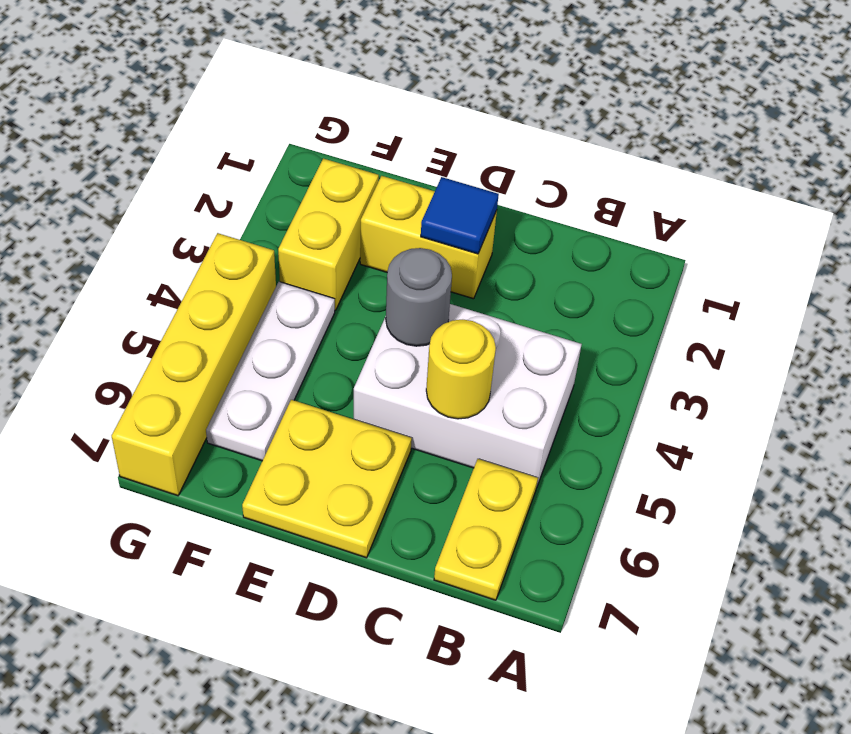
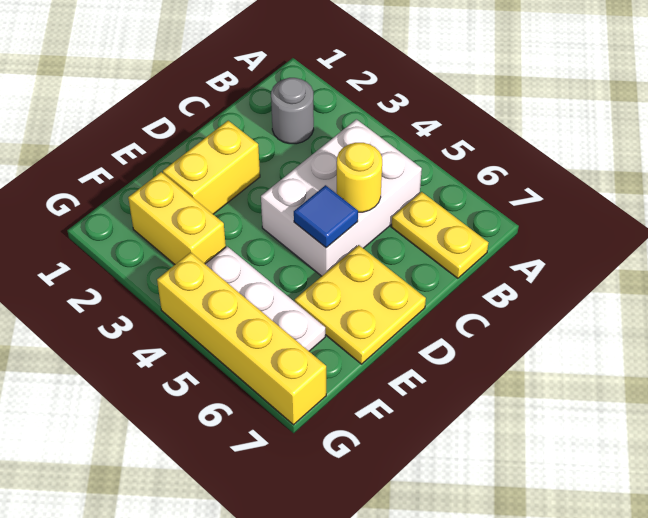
blue tile D2 level 2 -> blue tile D5 level 2
grey round brick D4 level 2 -> grey round brick B2 level 1

